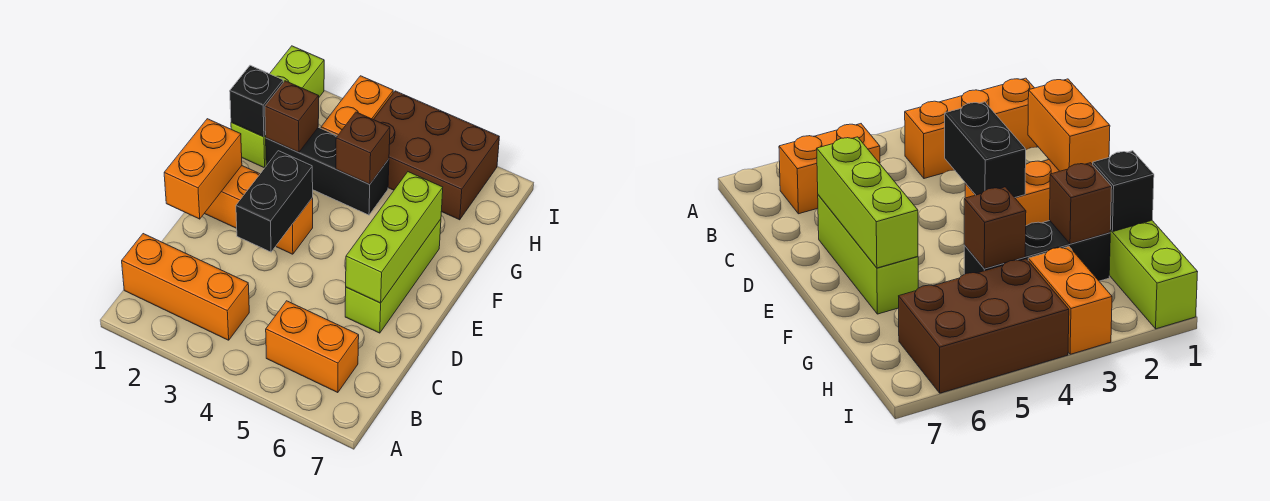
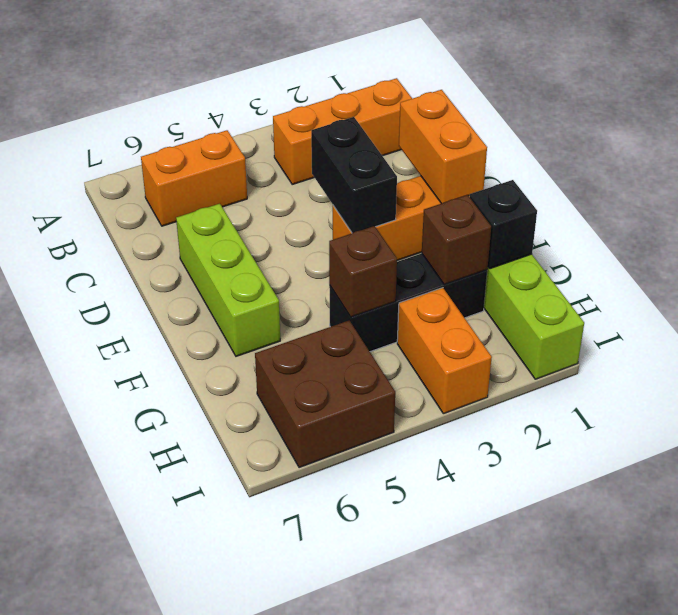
lime brick D6:F6 level 2 -> none
brown brick H4:I6 level 1 -> brown brick H5:I6 level 1

